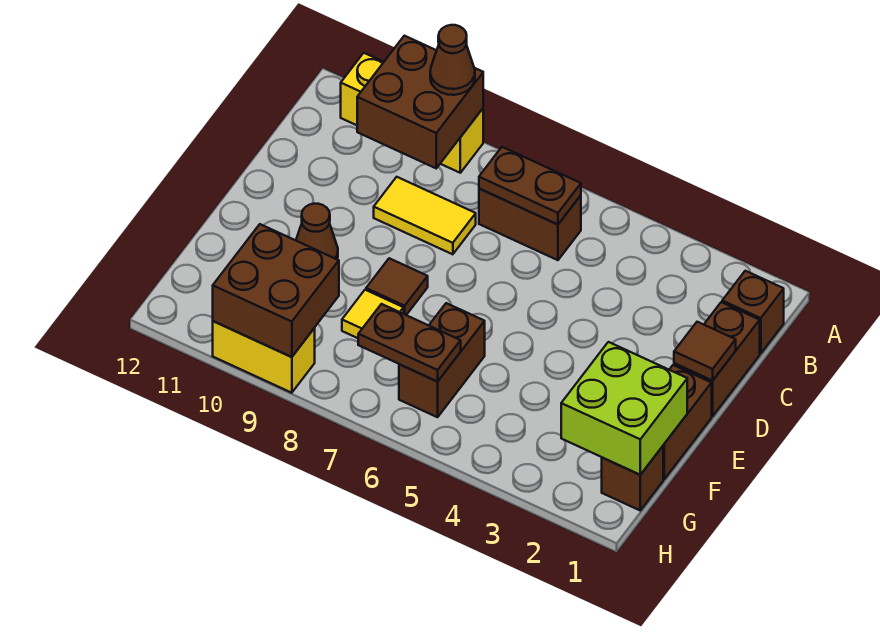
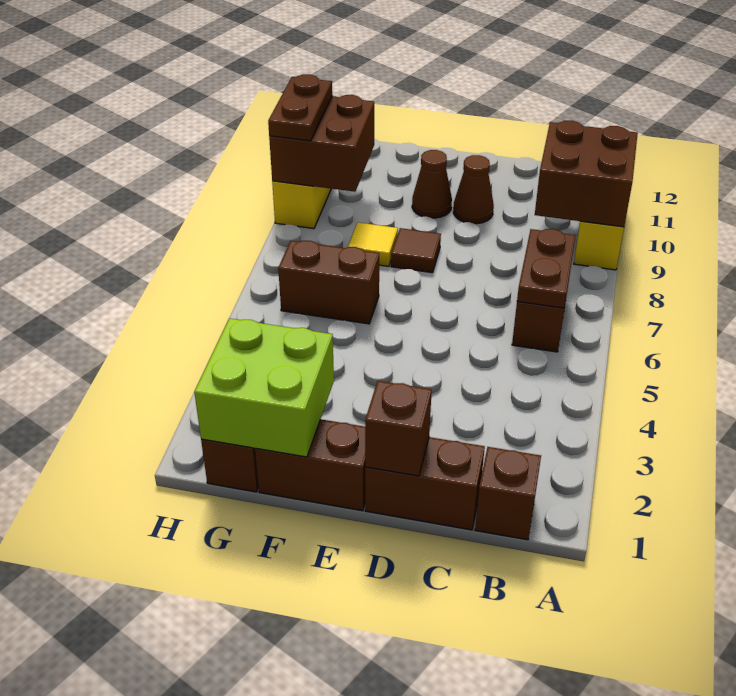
brown cone A9 level 3 -> brown cone D10 level 1
yellow tile C8:C9 level 1 -> none
brown tile D1 level 2 -> brown brick D1 level 2
brown plate G6:G7 level 2 -> brown plate H9:H10 level 3

